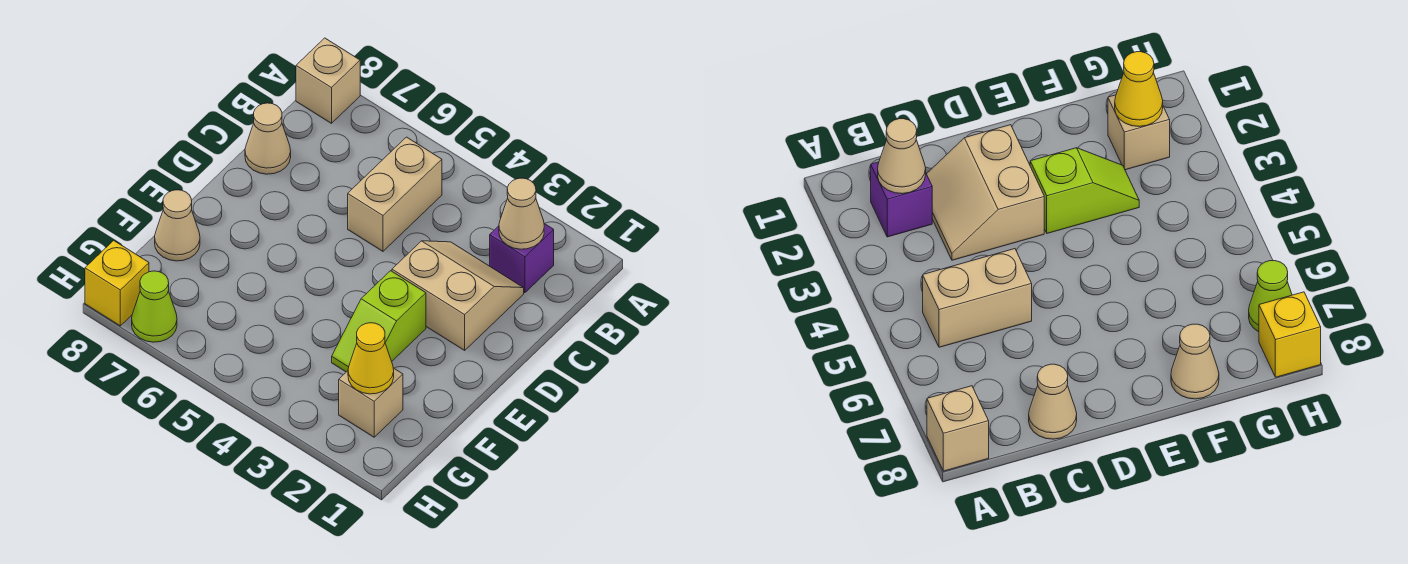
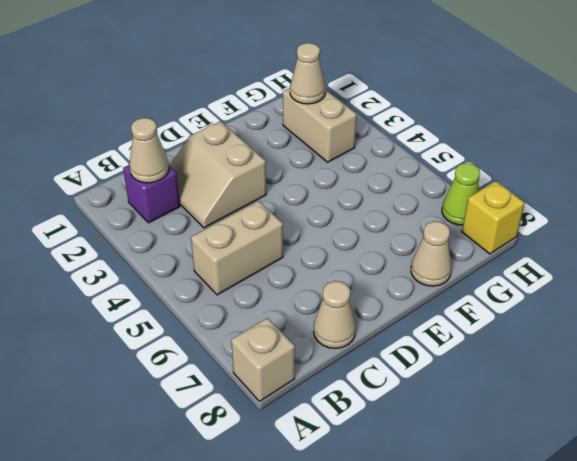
lime slope E3:F3 level 1 top E -> none
tan brick G2 level 1 -> tan brick G2:G3 level 1
yellow cone G2 level 2 -> tan cone G2 level 2

